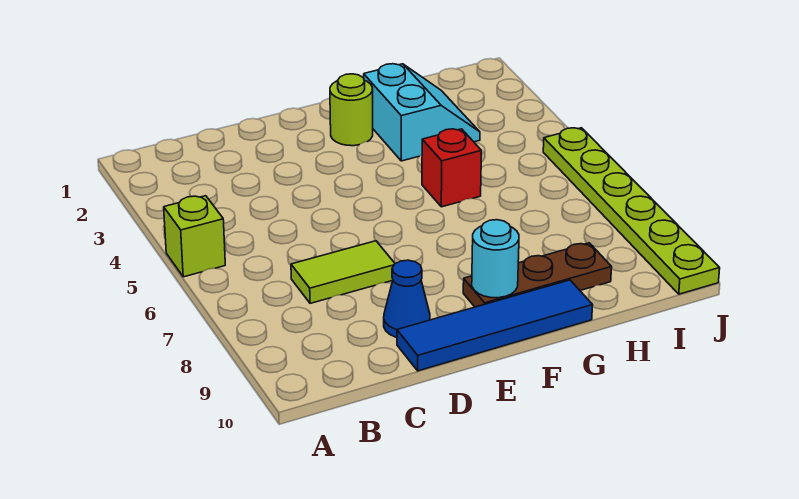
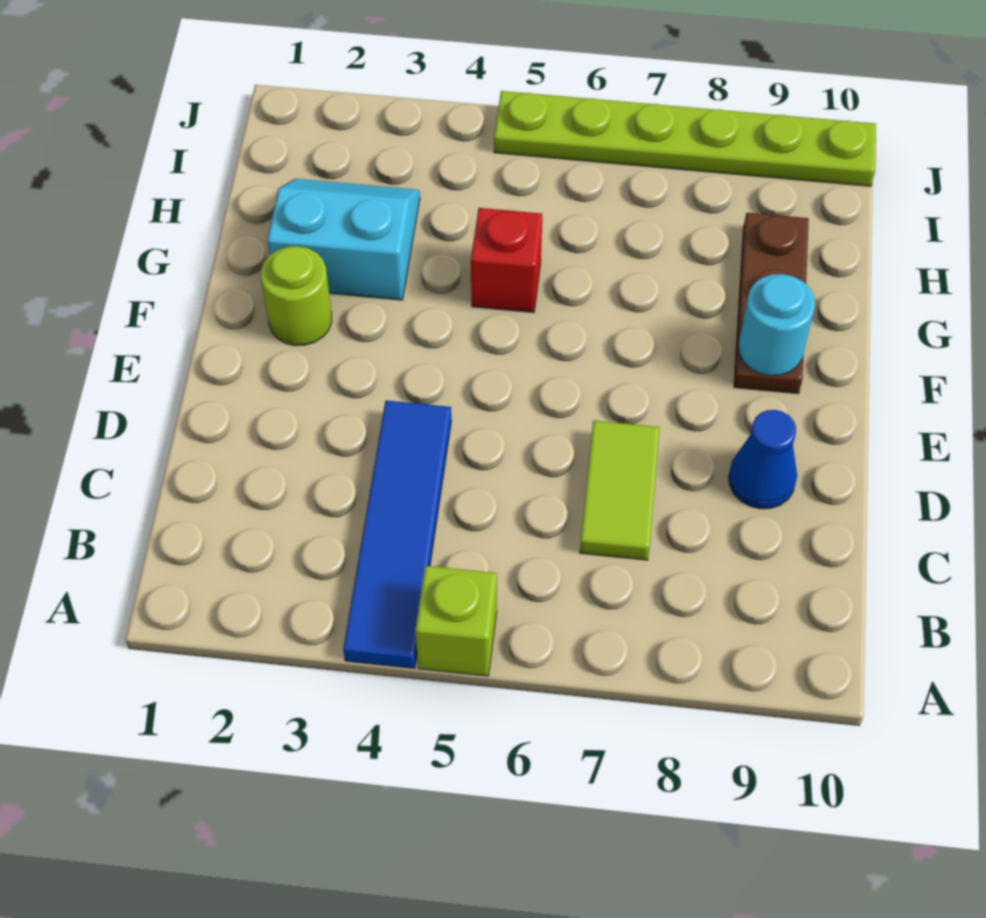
blue tile D10:G10 level 1 -> blue tile A4:D4 level 1

